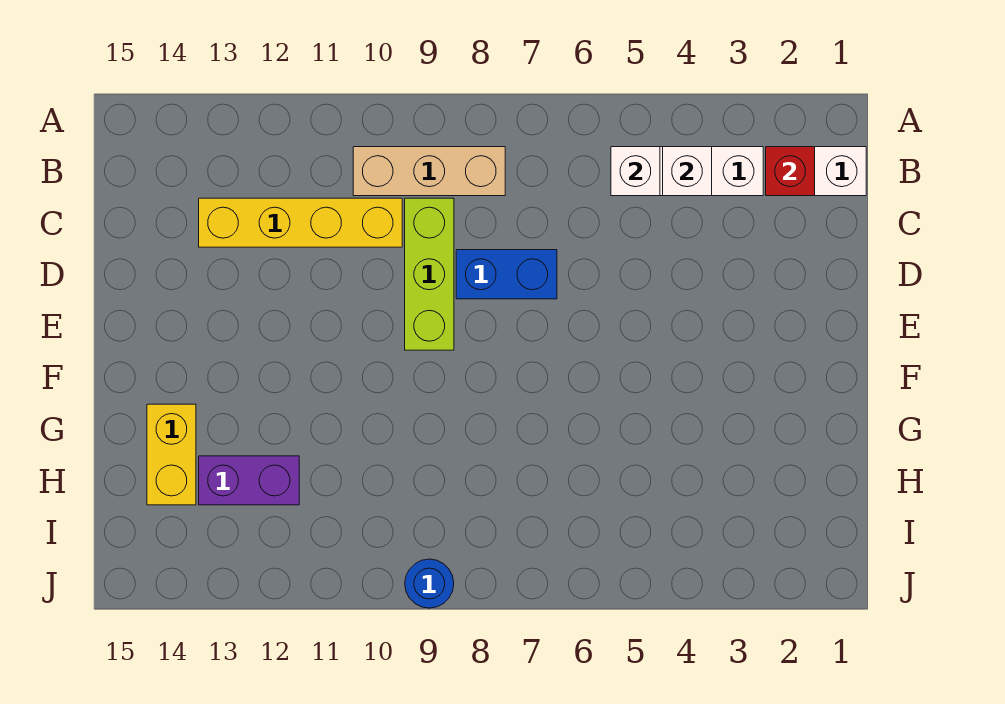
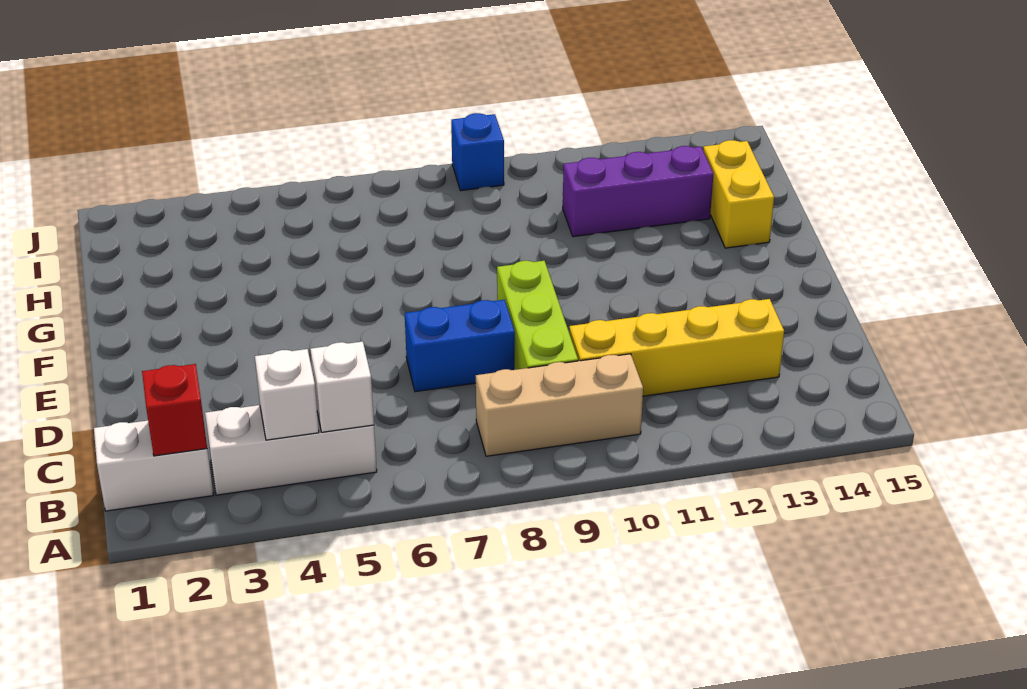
purple brick H12:H13 level 1 -> purple brick H11:H13 level 1
blue round brick J9 level 1 -> blue brick J9 level 1

